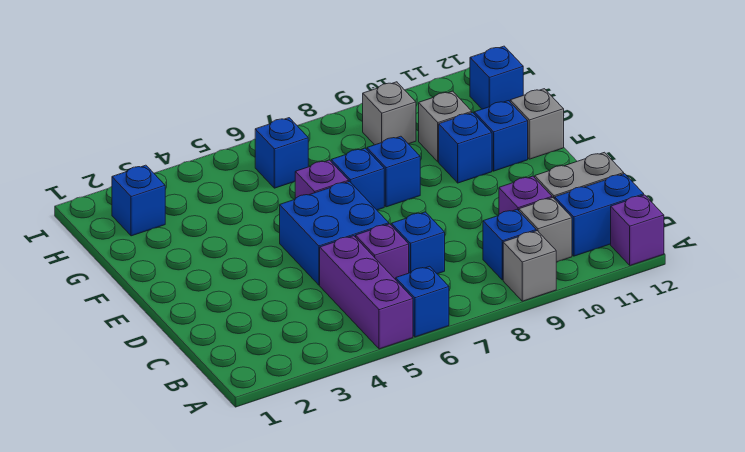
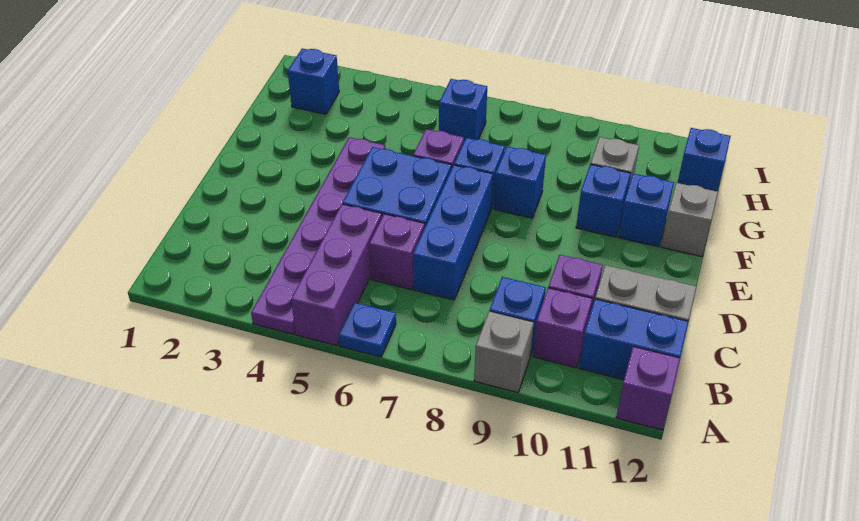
none -> purple plate A4:F4 level 1
blue brick A6 level 1 -> blue plate A6 level 1
grey brick B10 level 1 -> purple brick B10 level 1
blue brick C7 level 1 -> blue brick C7:E7 level 1
grey brick H9 level 1 -> none

